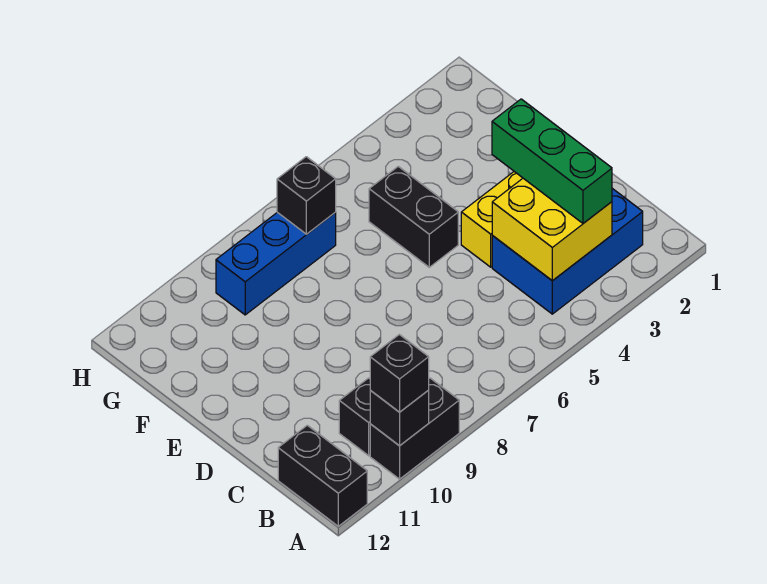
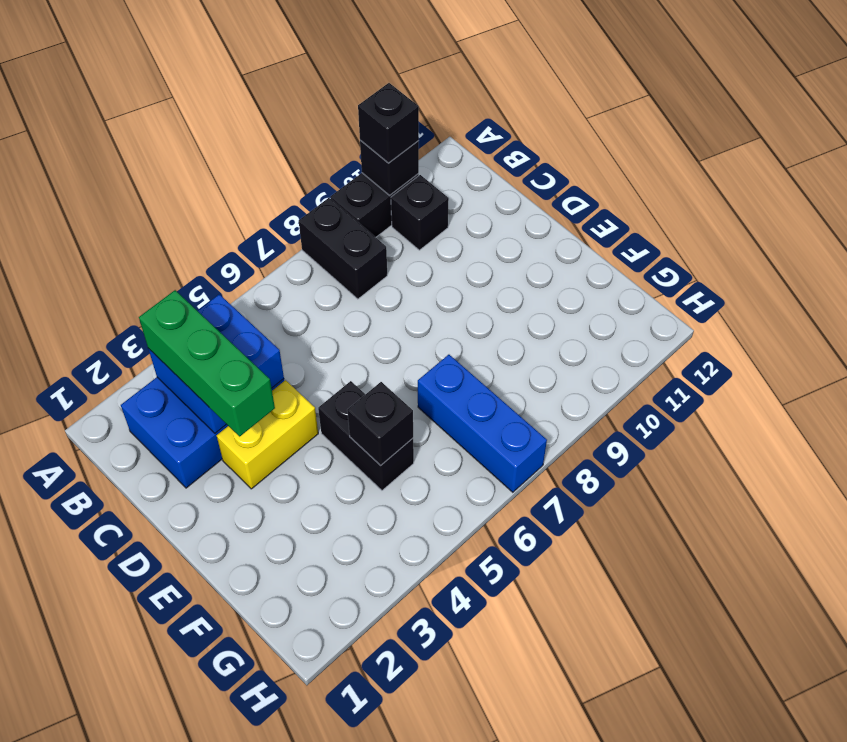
black brick A12:B12 level 1 -> black brick A8:B8 level 1
yellow brick B3:C4 level 2 -> blue brick B3:C4 level 2
blue brick G7:G9 level 1 -> blue brick F7:H7 level 1
black brick G7 level 2 -> black brick F5 level 2

